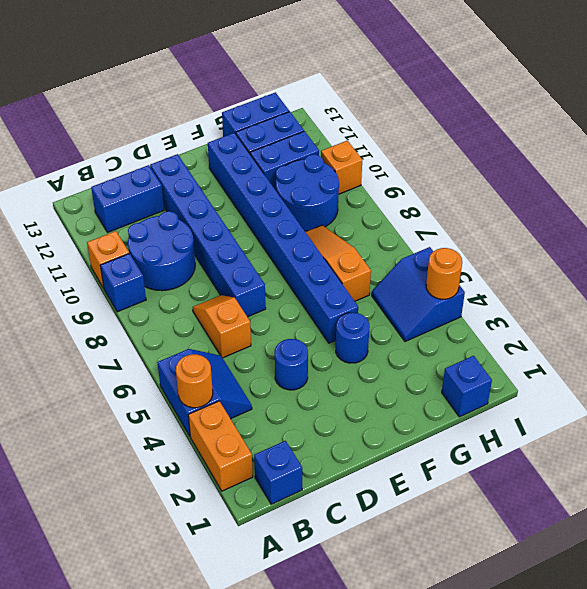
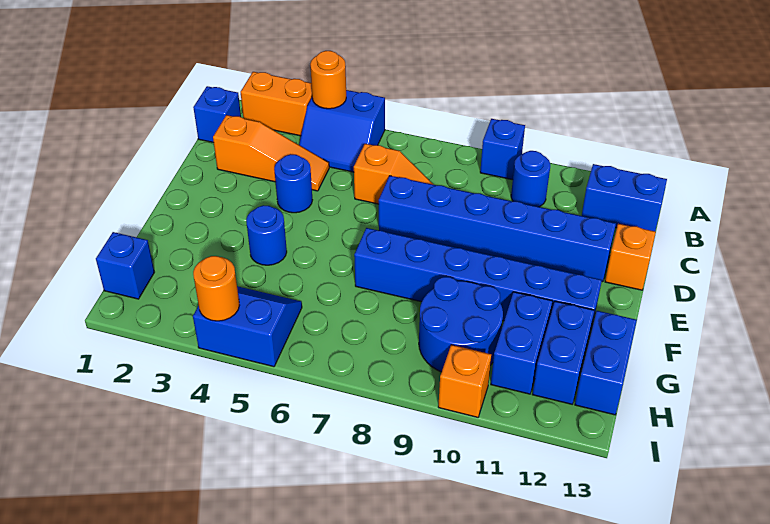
orange brick A10 level 1 -> orange brick D13 level 1
blue round brick B9:C10 level 1 -> blue round brick B10 level 1
blue brick B12:C12 level 1 -> blue brick B12:B13 level 1
blue brick F5:F12 level 1 -> blue brick F7:F12 level 1
orange slope G6:G8 level 1 top 6 -> orange slope C2:C4 level 1 top 2

